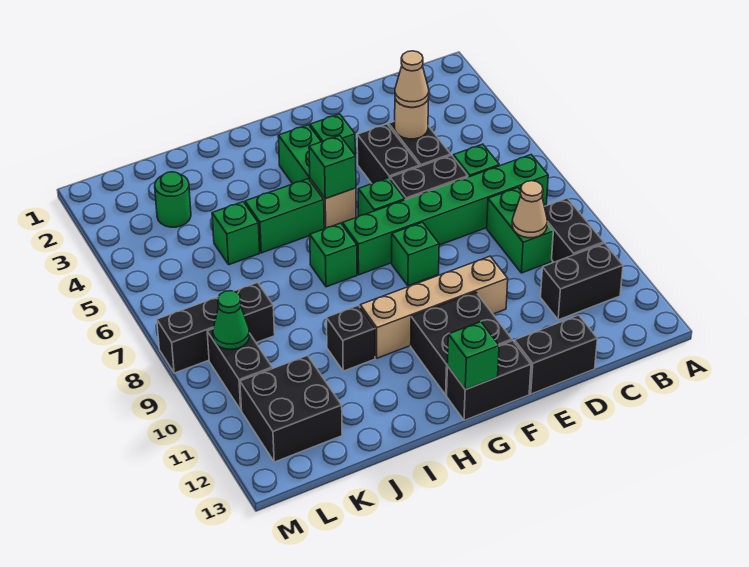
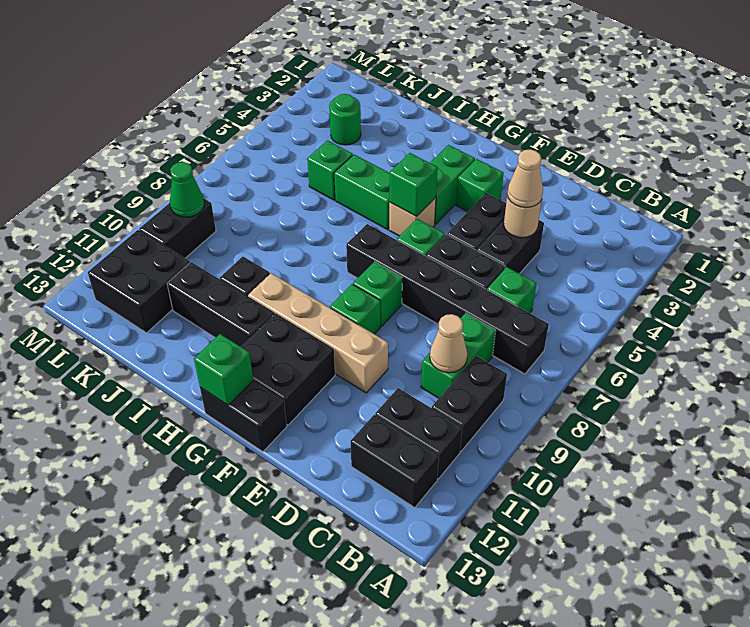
green brick B7:G7 level 1 -> black brick B7:G7 level 1
black brick D13:E13 level 1 -> black brick B12:C12 level 1
green brick H7 level 1 -> green brick F9 level 1
black brick K8:M8 level 1 -> black brick H11:J11 level 1

